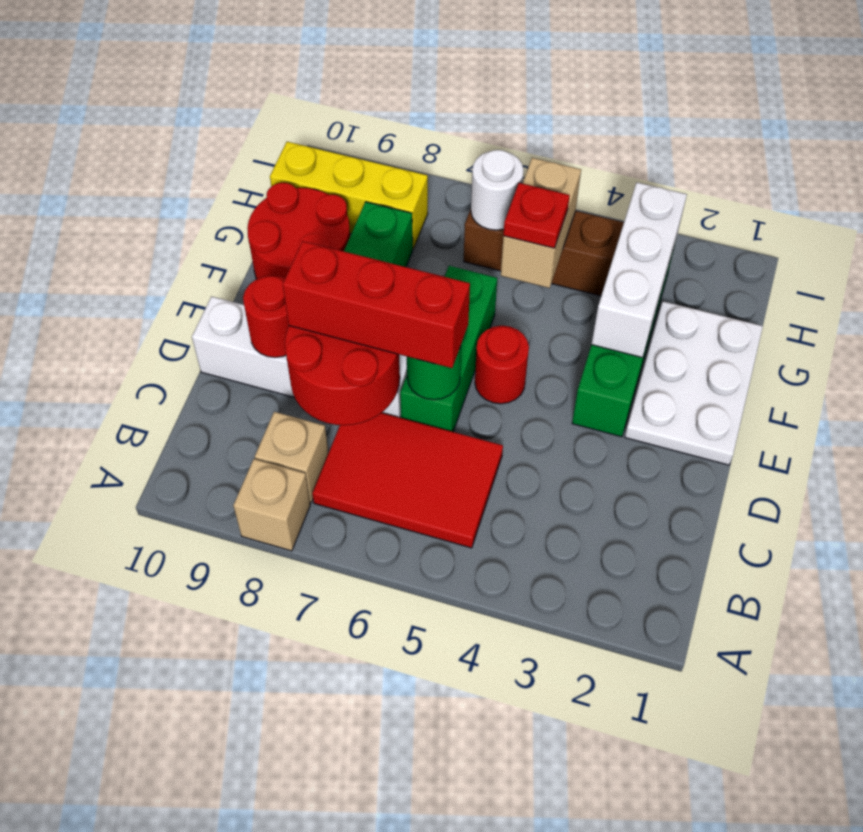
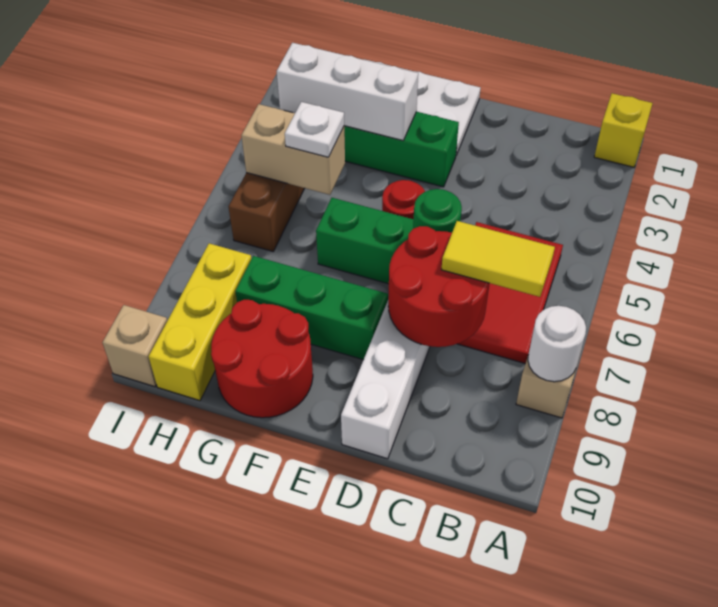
none -> yellow brick A1 level 1
none -> yellow tile B7:C7 level 3
tan brick B8 level 1 -> tan brick I10 level 1
red brick D6:D8 level 3 -> none
red round brick D9 level 2 -> none
red plate G5 level 3 -> white plate G5 level 3
white round brick H6 level 2 -> white round brick A8 level 2

